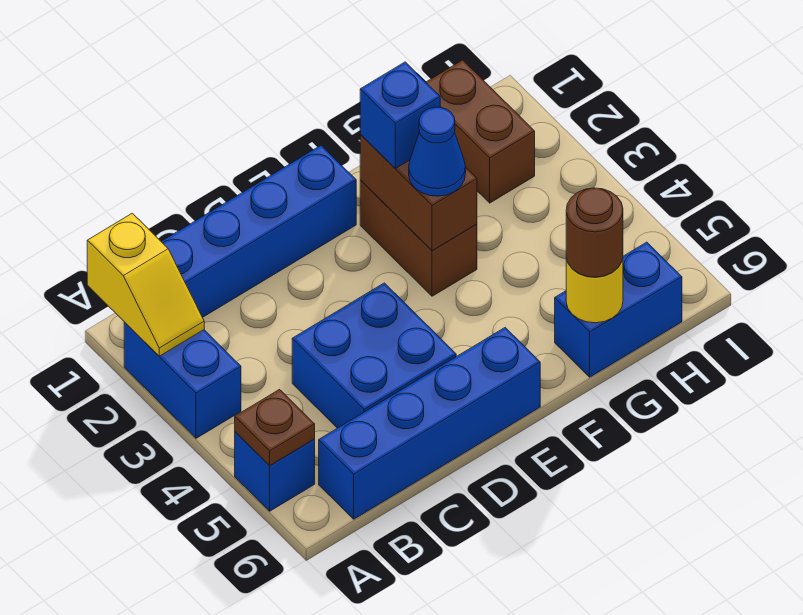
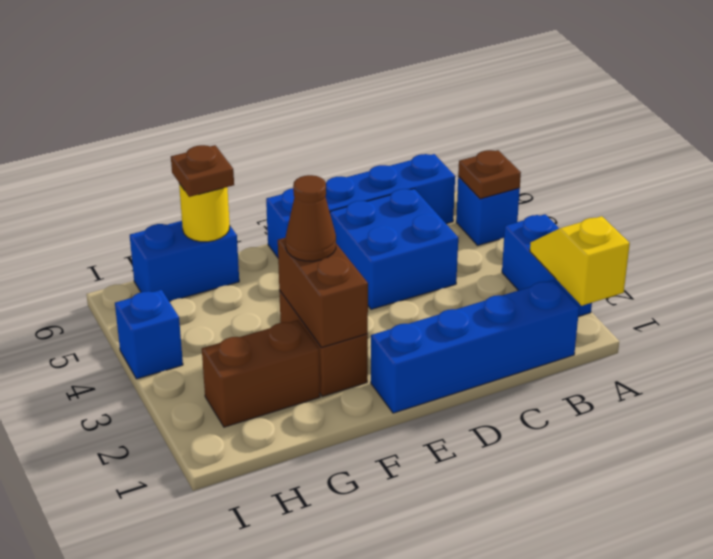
blue brick F2 level 3 -> blue brick I4 level 1
blue cone F3 level 3 -> brown cone F3 level 3
brown round brick G6 level 3 -> brown plate G6 level 3
brown brick H1:H2 level 1 -> brown brick G2:H2 level 1

